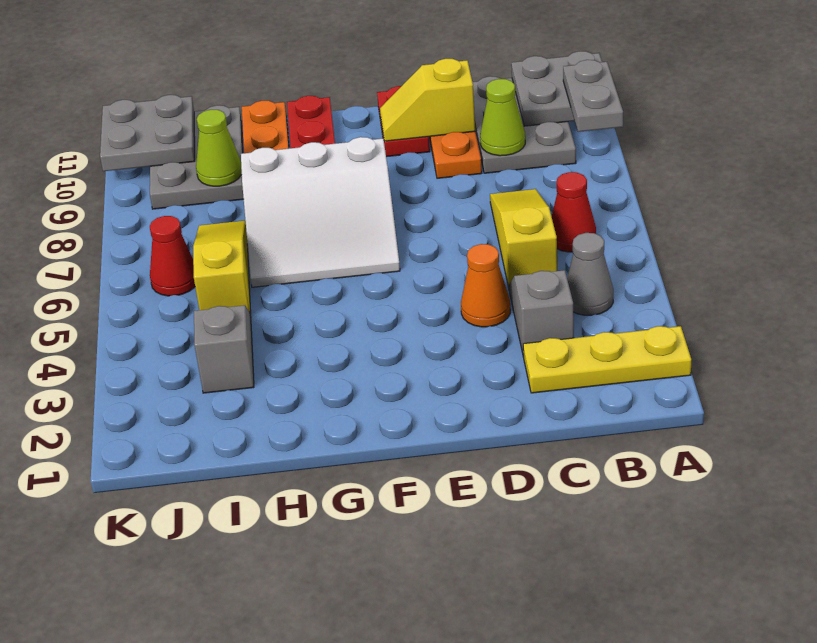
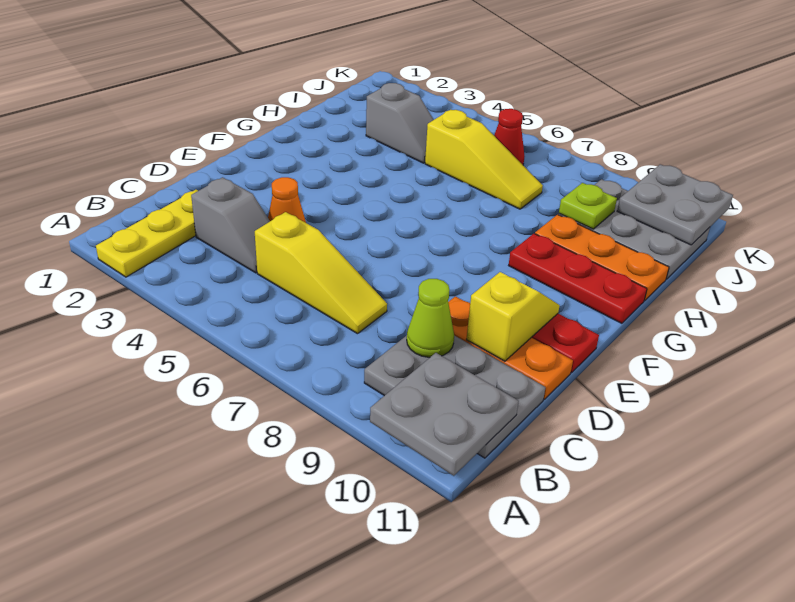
grey plate A9:A10 level 3 -> none
grey cone B4 level 1 -> none
red cone B6 level 1 -> none
white slope F6:H8 level 1 top 8 -> none
lime cone I9 level 2 -> lime plate I9 level 2

